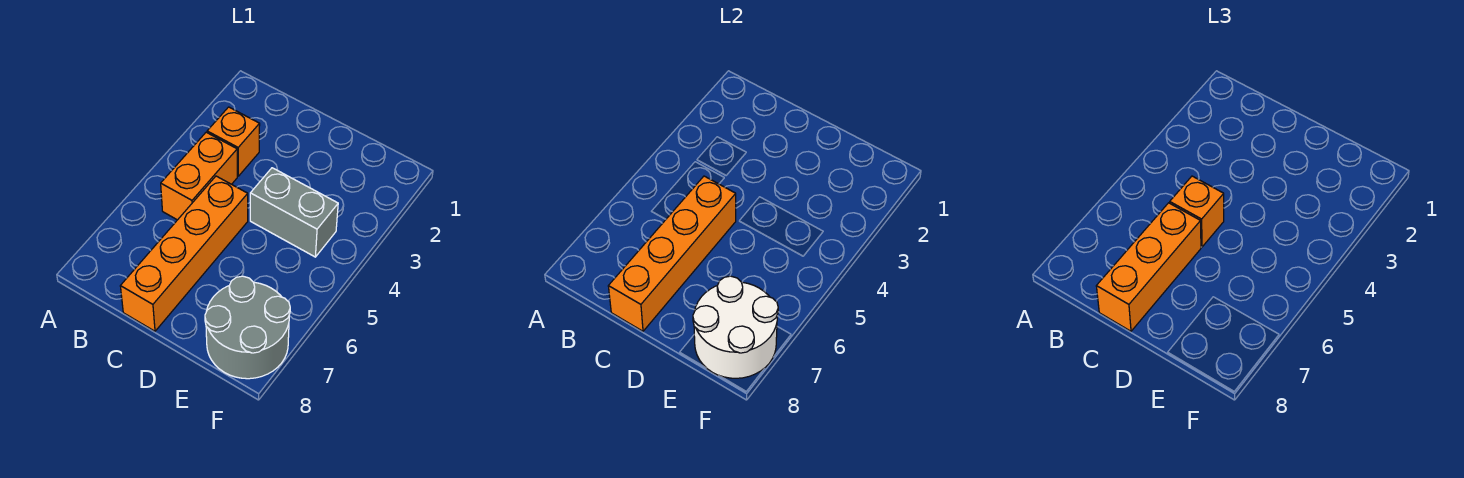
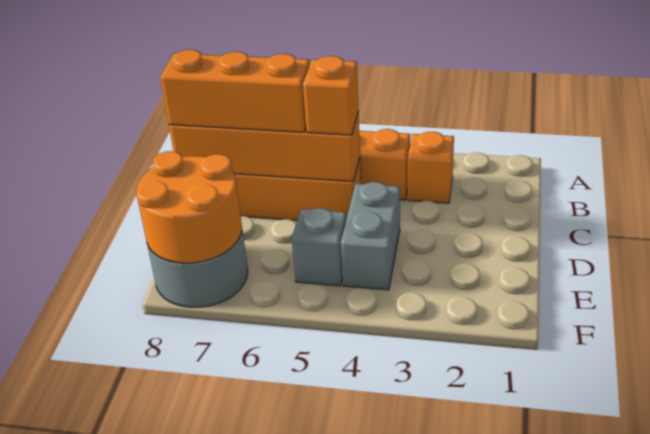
none -> grey brick E5 level 1
white round brick E7:F8 level 2 -> orange round brick E7:F8 level 2

